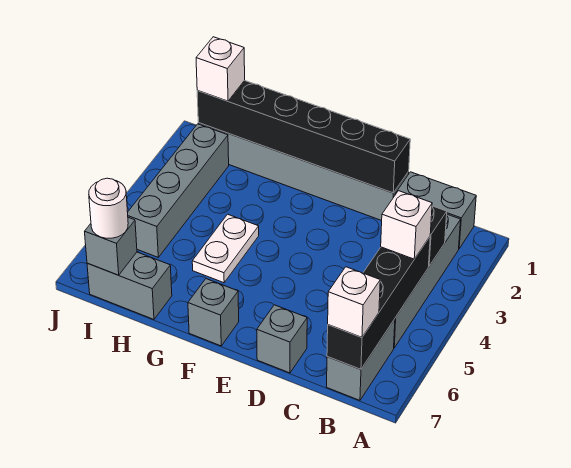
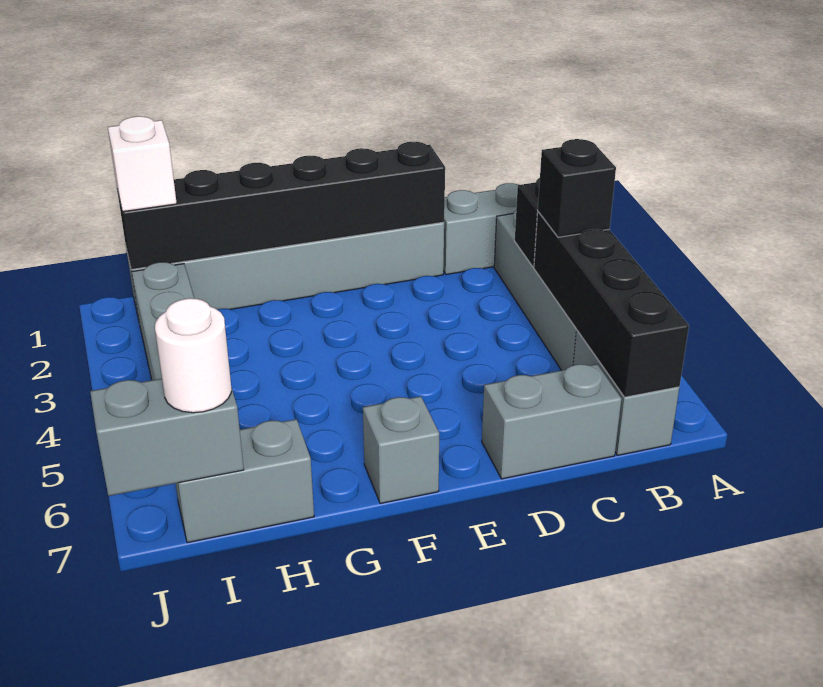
white brick B4 level 3 -> black brick B4 level 3
white brick B7 level 3 -> none
grey brick D7 level 1 -> grey brick C7:D7 level 1
white plate G4:G5 level 1 -> none
grey brick I7 level 2 -> grey brick I7:J7 level 2

